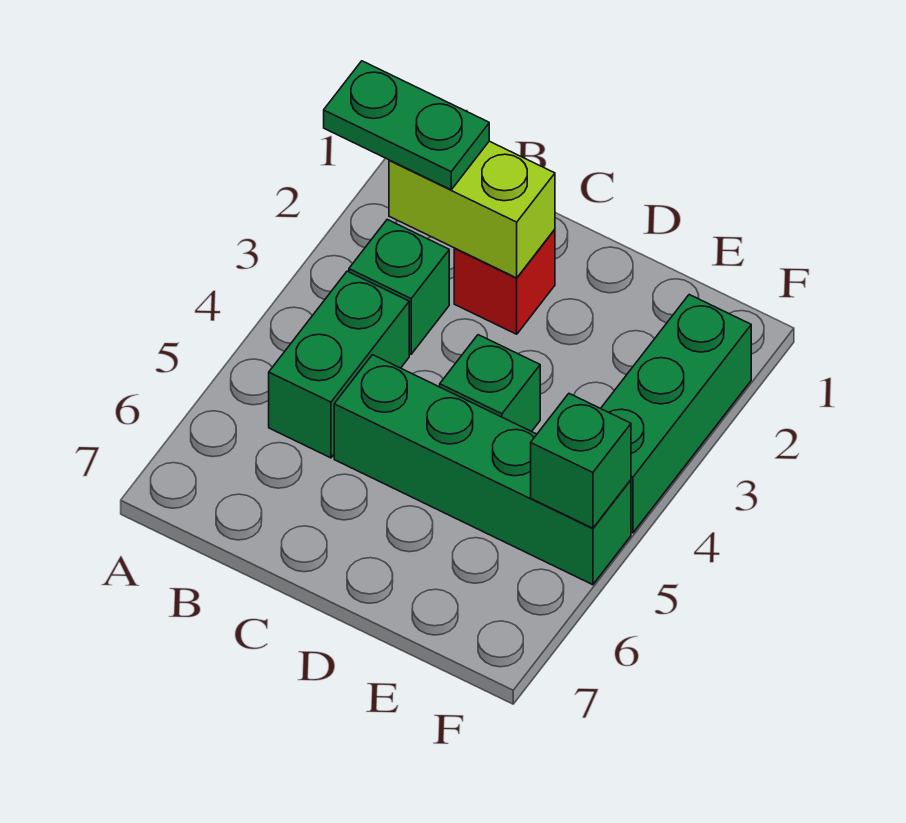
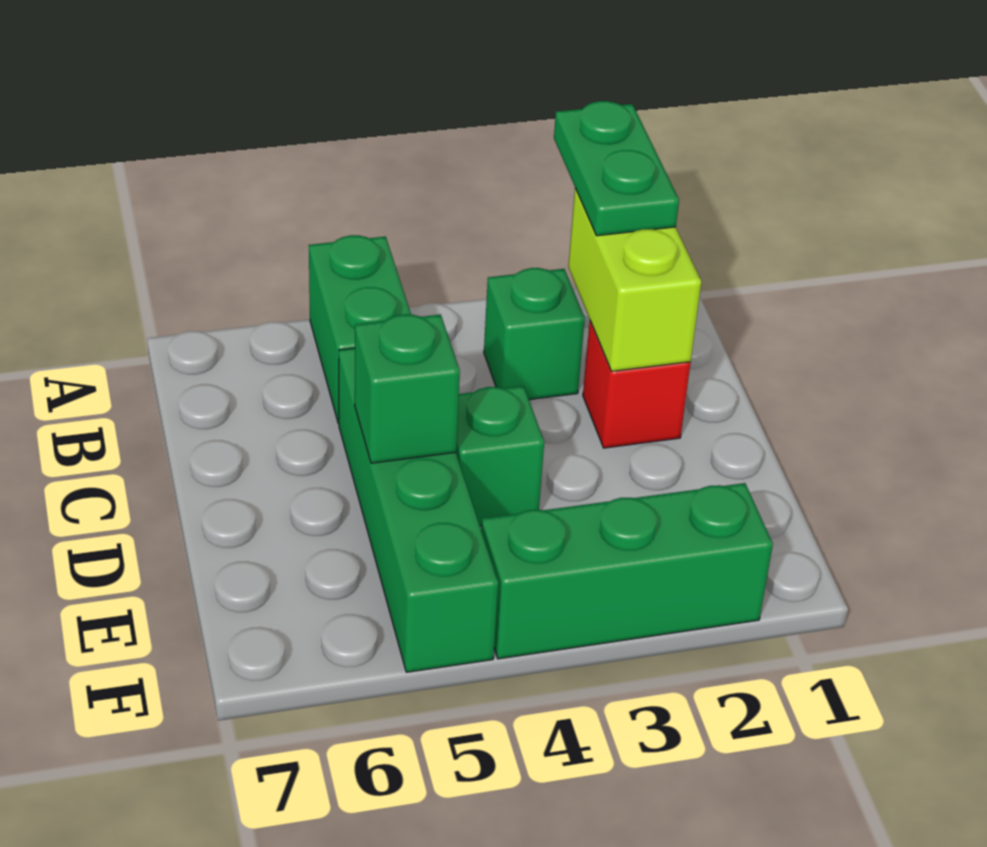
green brick B4:B5 level 1 -> green brick A5:B5 level 1
green brick F5 level 2 -> green brick D5 level 2

